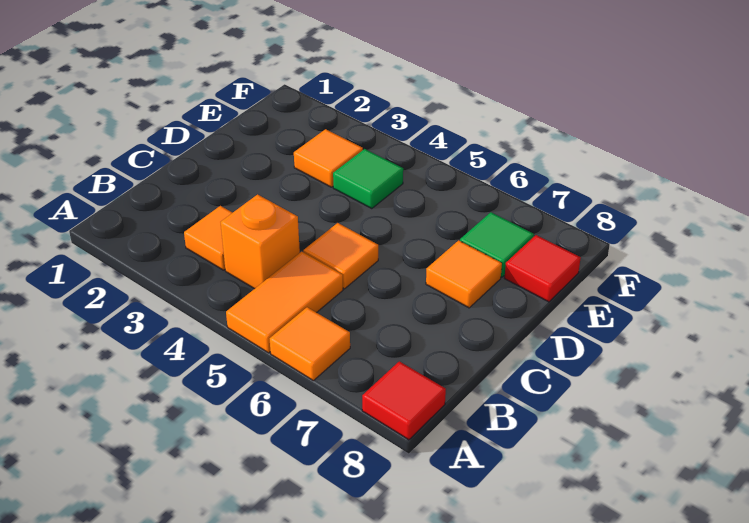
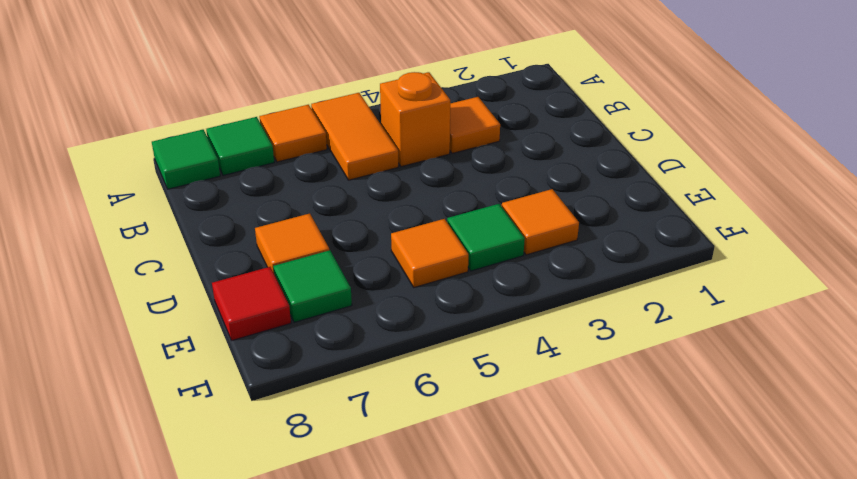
none -> green tile A7 level 1
red tile A8 level 1 -> green tile A8 level 1
orange tile C5 level 1 -> orange tile E5 level 1

